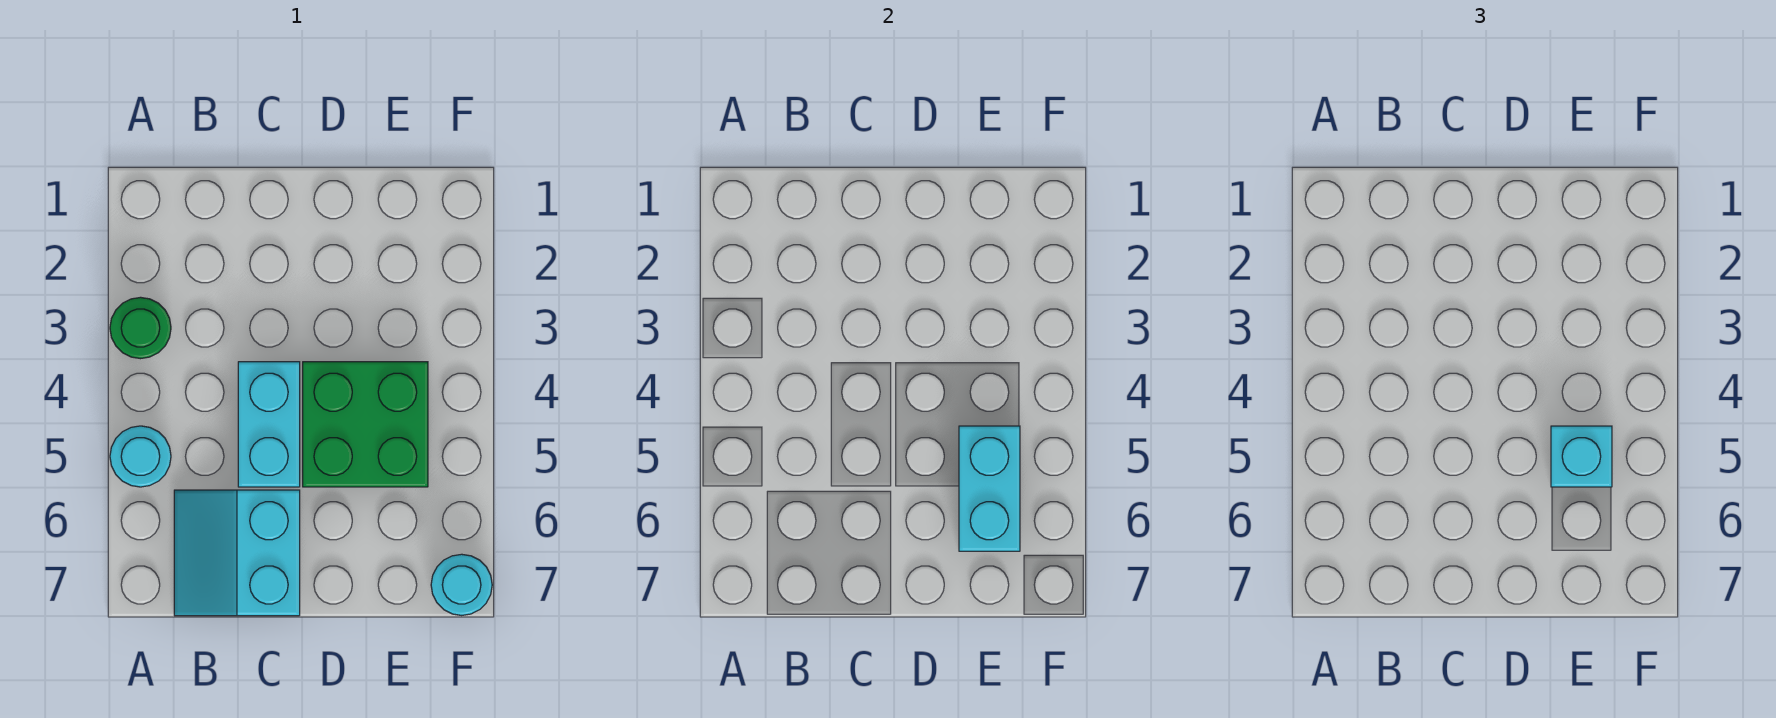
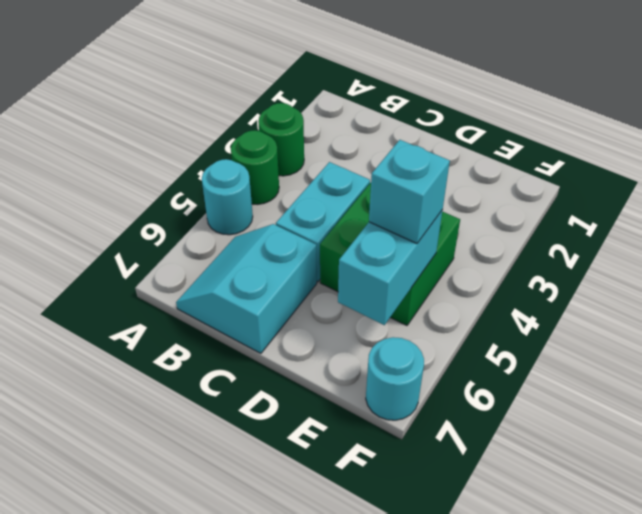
none -> green round brick A4 level 1

